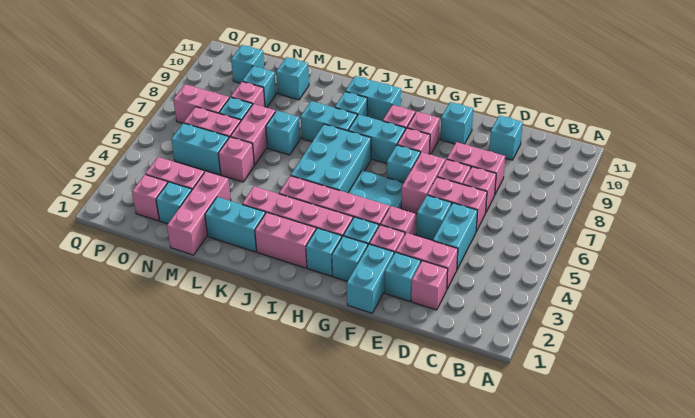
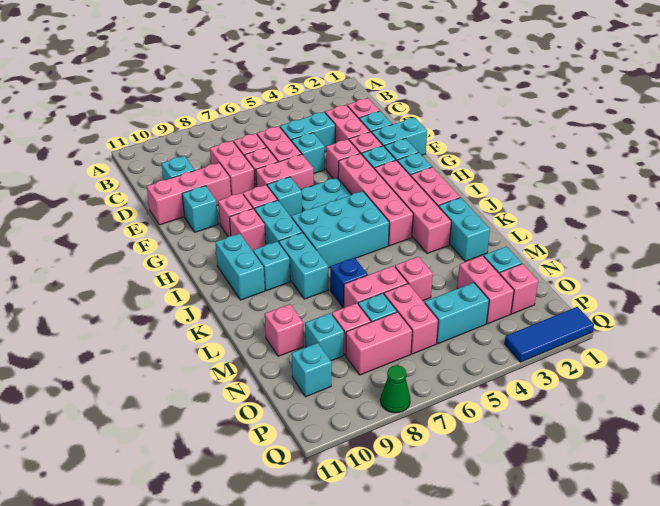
cyan brick L7 level 1 -> blue brick L7 level 1
pink brick M1:M3 level 1 -> pink brick E9:E11 level 1
cyan brick M10 level 1 -> pink brick M10 level 1
cyan brick N5:O5 level 1 -> cyan brick O4:O5 level 1
pink brick O7:P7 level 1 -> pink brick O7:O8 level 1
none -> blue tile Q1:Q3 level 1
none -> green cone Q8 level 1

